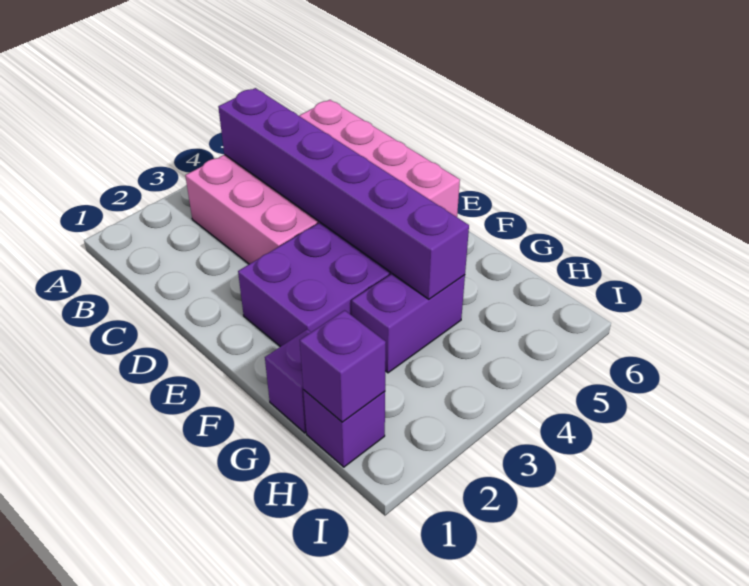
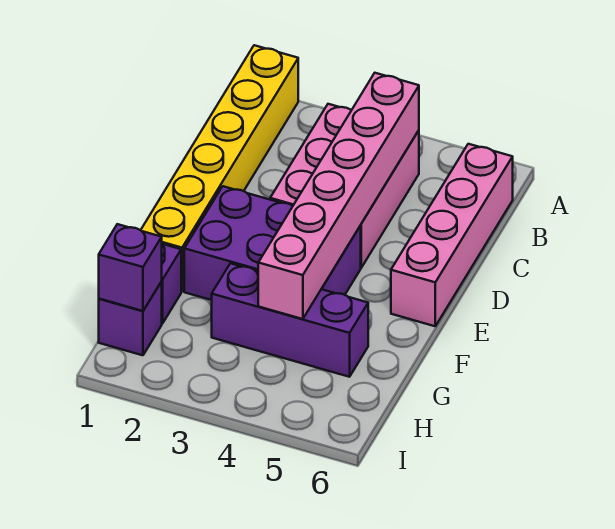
none -> yellow brick A1:F1 level 1
purple brick B4:G4 level 2 -> pink brick B4:G4 level 2
purple brick G3:G4 level 1 -> purple brick G3:G5 level 1

